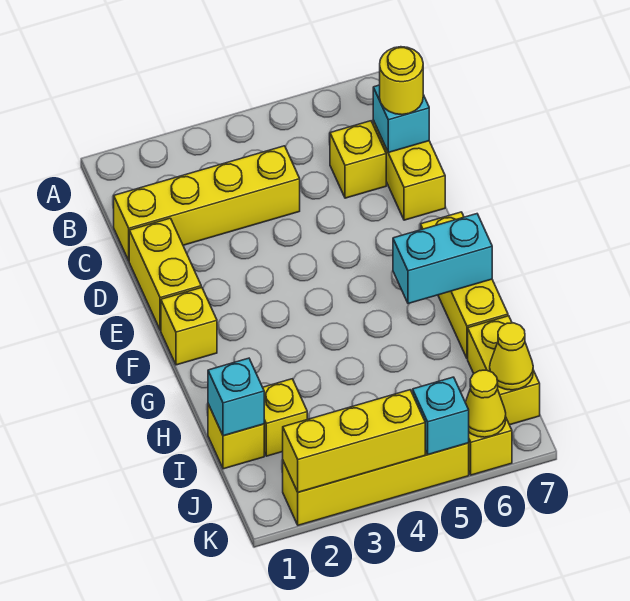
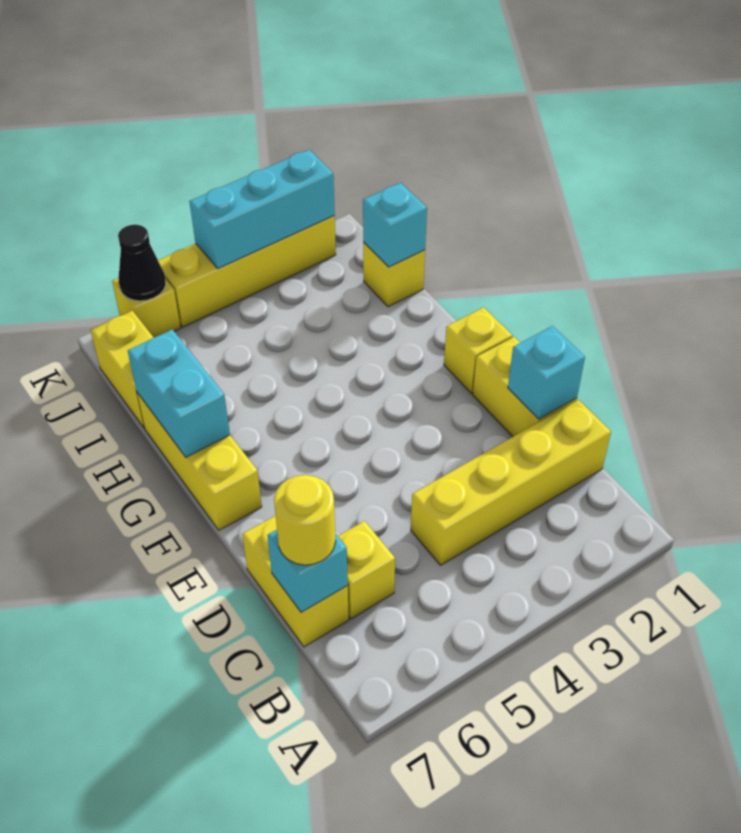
cyan brick G6:G7 level 2 -> cyan brick G7:H7 level 2
yellow brick I2 level 1 -> none
yellow cone J7 level 2 -> none
yellow brick K2:K4 level 2 -> cyan brick K2:K4 level 2
cyan brick K5 level 2 -> cyan brick D1 level 2
yellow cone K6 level 2 -> black cone K6 level 2

